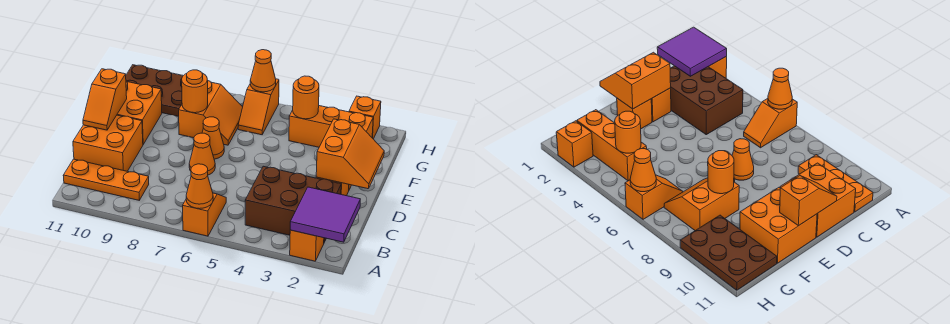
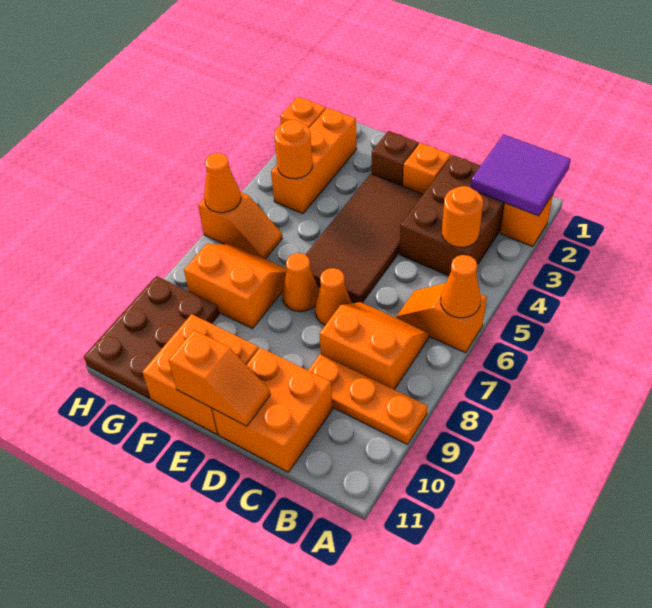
orange plate B9:B11 level 1 -> orange plate A9:C9 level 1
orange slope D1:E2 level 2 top 2 -> orange slope B7:C8 level 1 top 8
none -> brown tile D3:E6 level 1
orange brick E2 level 1 -> brown brick E2 level 1
orange round brick F8 level 2 -> orange round brick B4 level 2

